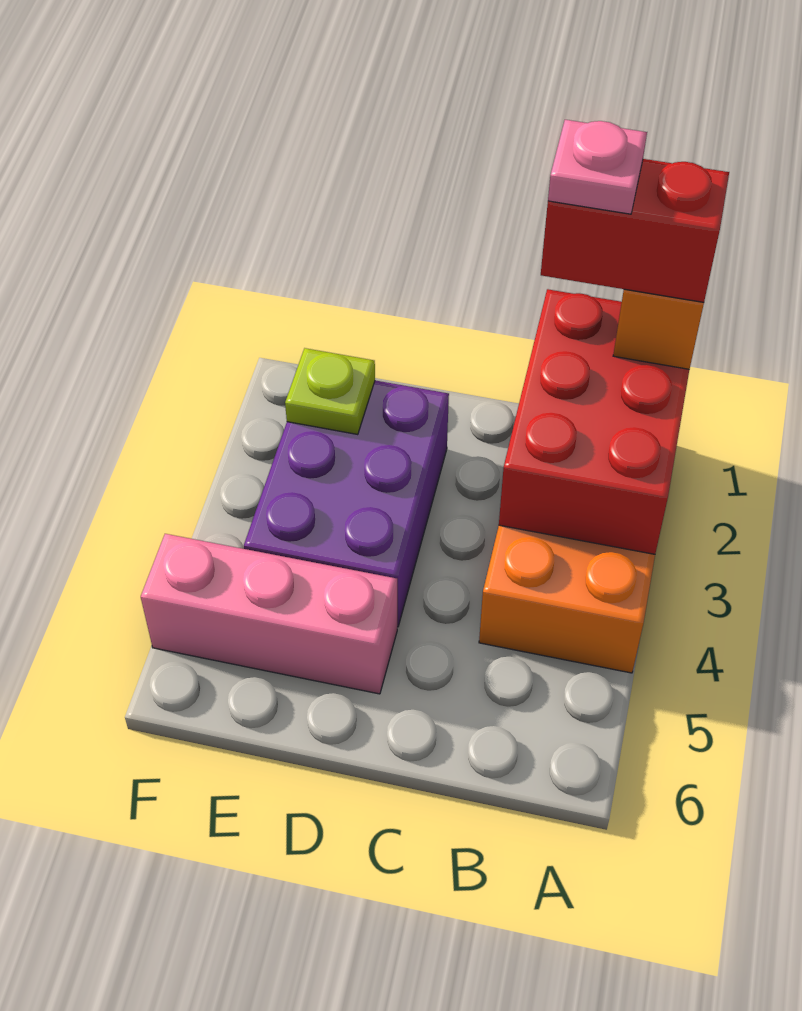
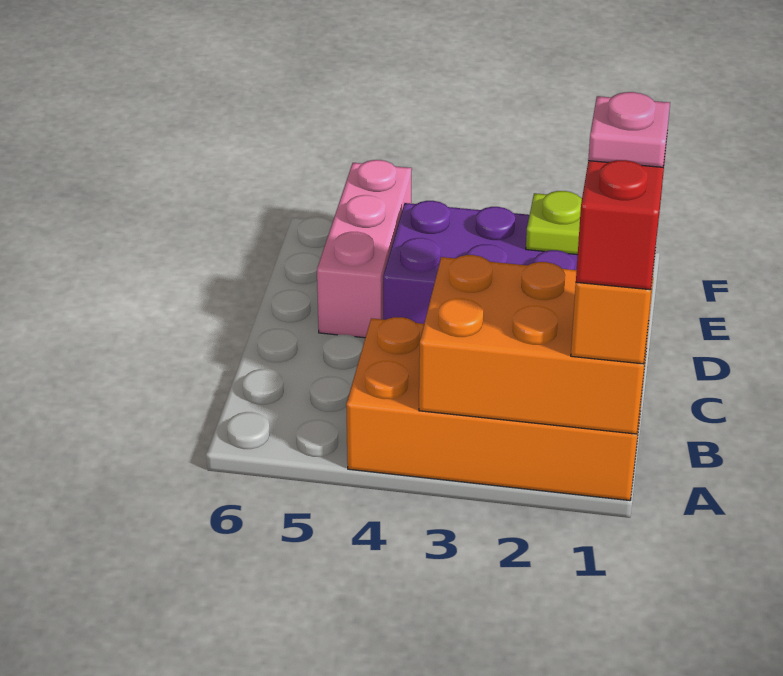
red brick A1:B3 level 2 -> orange brick A1:B3 level 2

